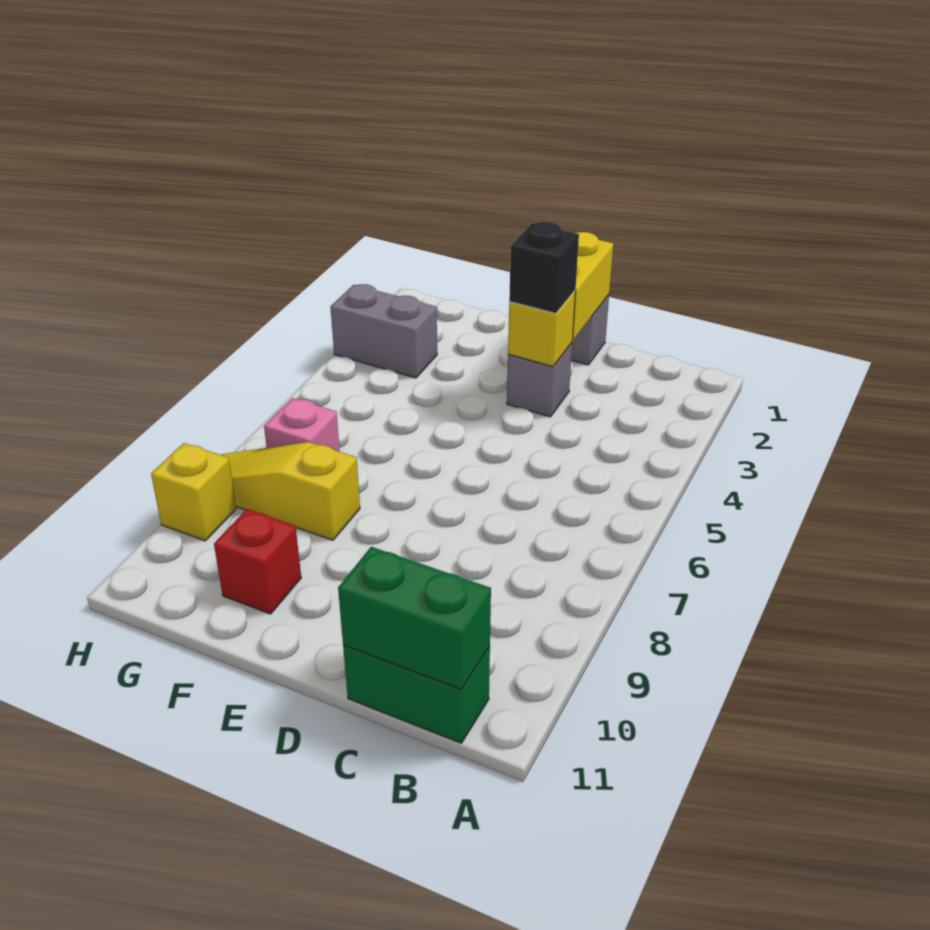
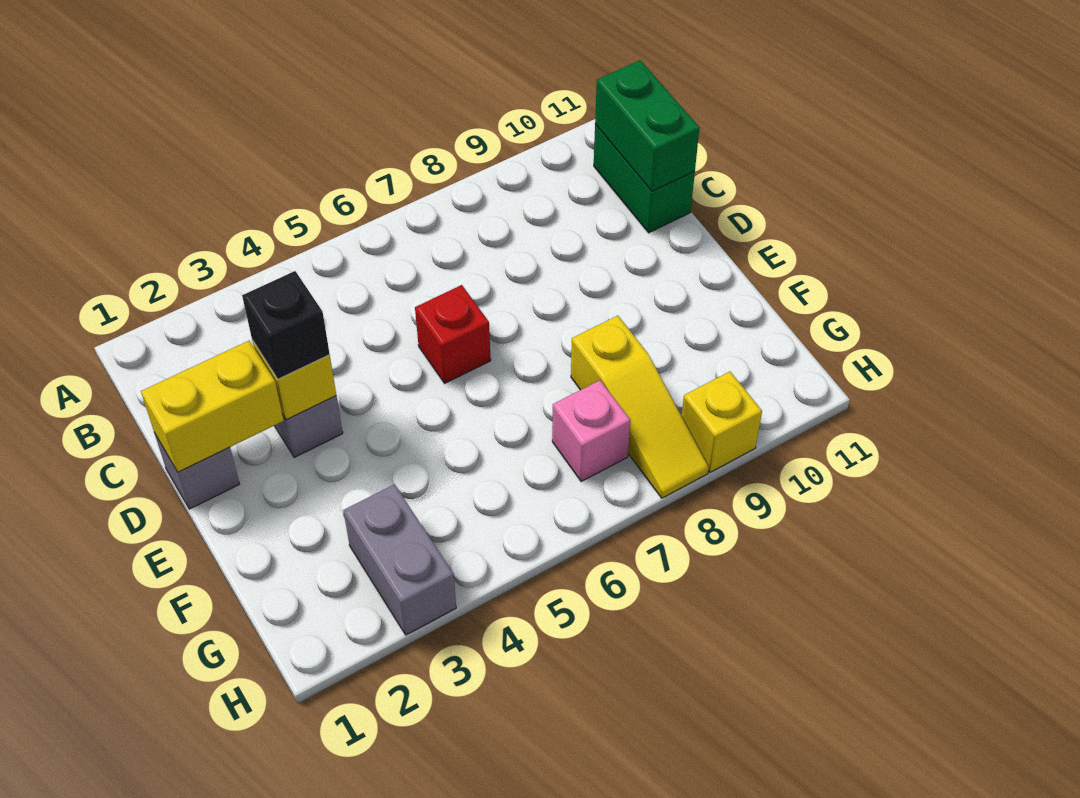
red brick F10 level 1 -> red brick D6 level 1

